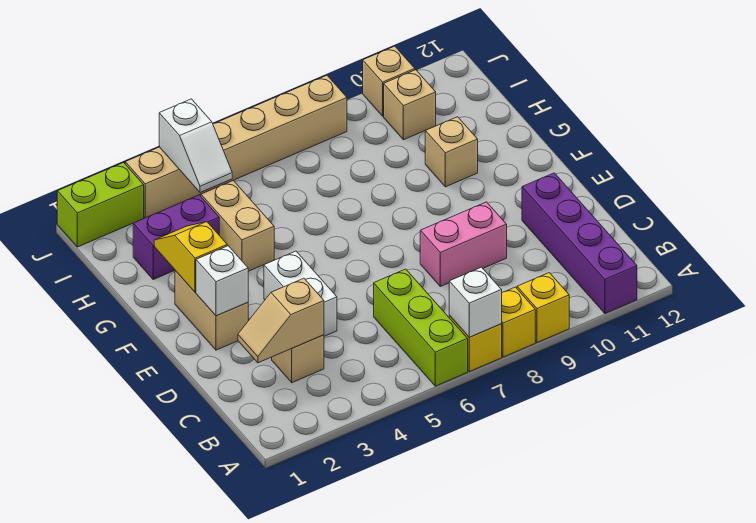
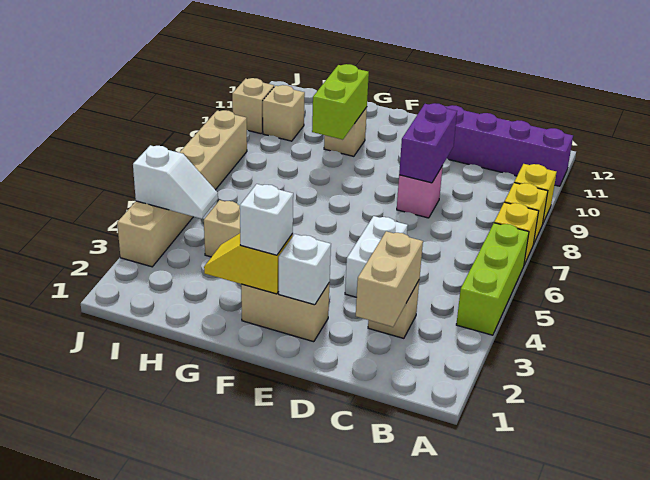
lime brick A6:C6 level 1 -> lime brick A4:A6 level 1
white brick A7 level 2 -> white brick F2 level 3
tan slope C2:C3 level 2 top 3 -> tan brick C2:C3 level 2
white brick D4:E4 level 1 -> white brick D4:D5 level 1
pink brick D8:D9 level 1 -> pink brick D8 level 1
purple brick H2:H3 level 1 -> purple brick D8:D9 level 2
lime brick J1:J2 level 1 -> lime brick G9:G10 level 2

